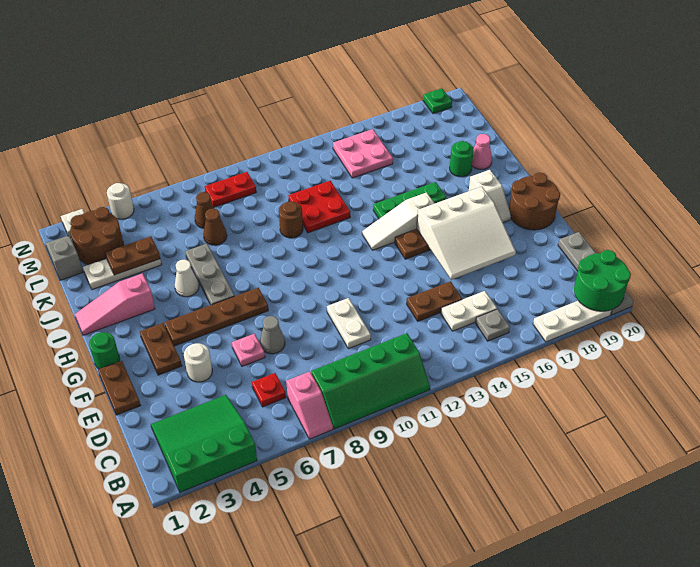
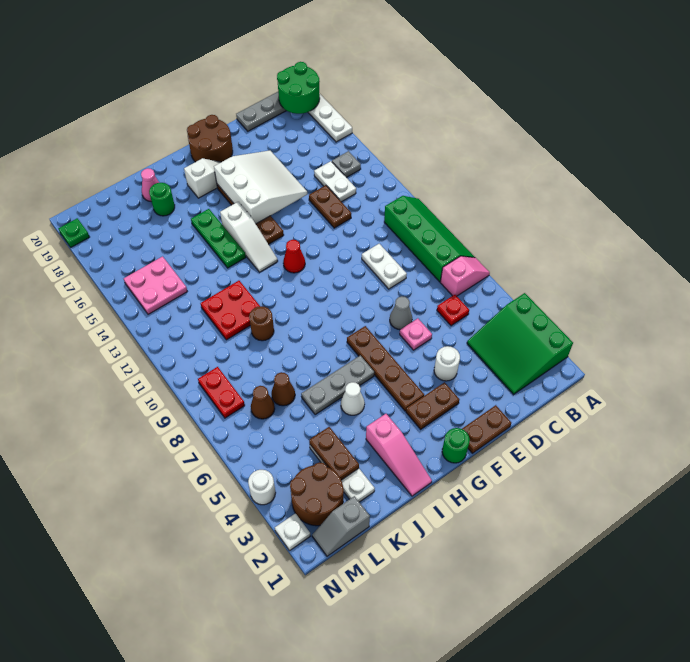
white plate D10:E10 level 1 -> white plate D9:D10 level 1
none -> red cone G12 level 1

